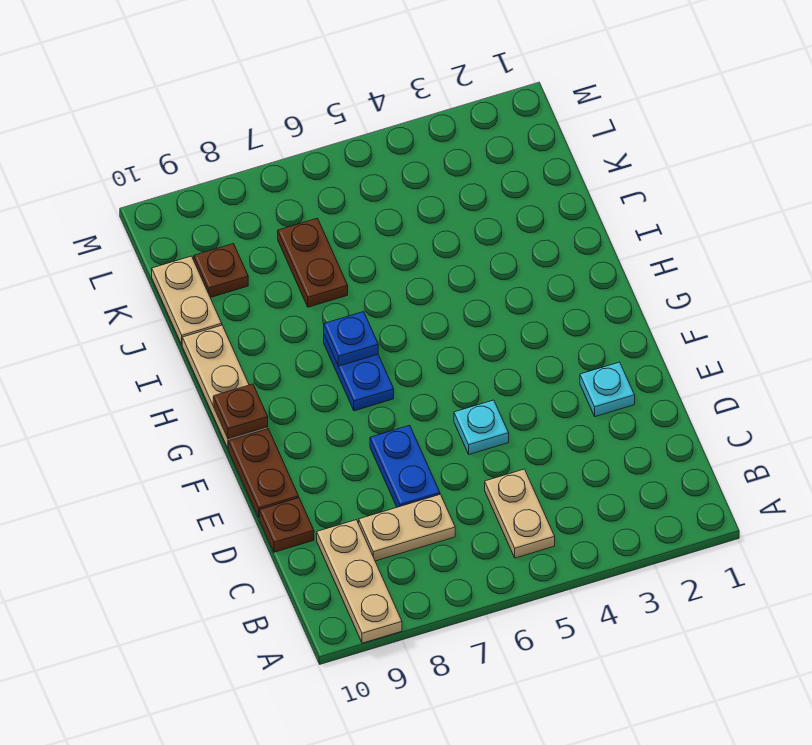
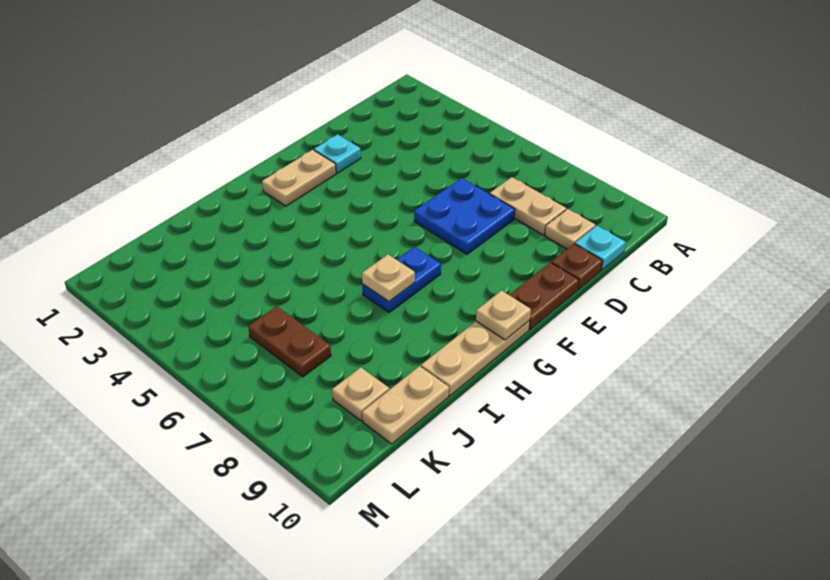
tan plate A9:C9 level 1 -> tan plate C9 level 1
tan plate B5:C5 level 1 -> tan plate F2:G2 level 1
blue plate D7:E7 level 1 -> blue plate D6:E7 level 1
cyan plate E5 level 1 -> cyan plate C10 level 1
brown plate G10 level 2 -> tan plate G10 level 2
blue plate H7 level 2 -> tan plate H7 level 2
brown plate J7:K7 level 1 -> brown plate K6:K7 level 1
brown plate K9 level 1 -> tan plate K9 level 1

